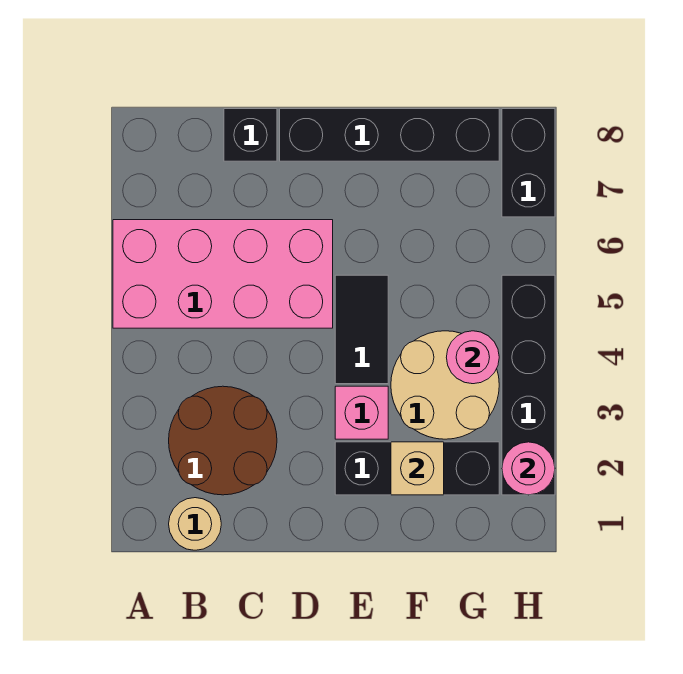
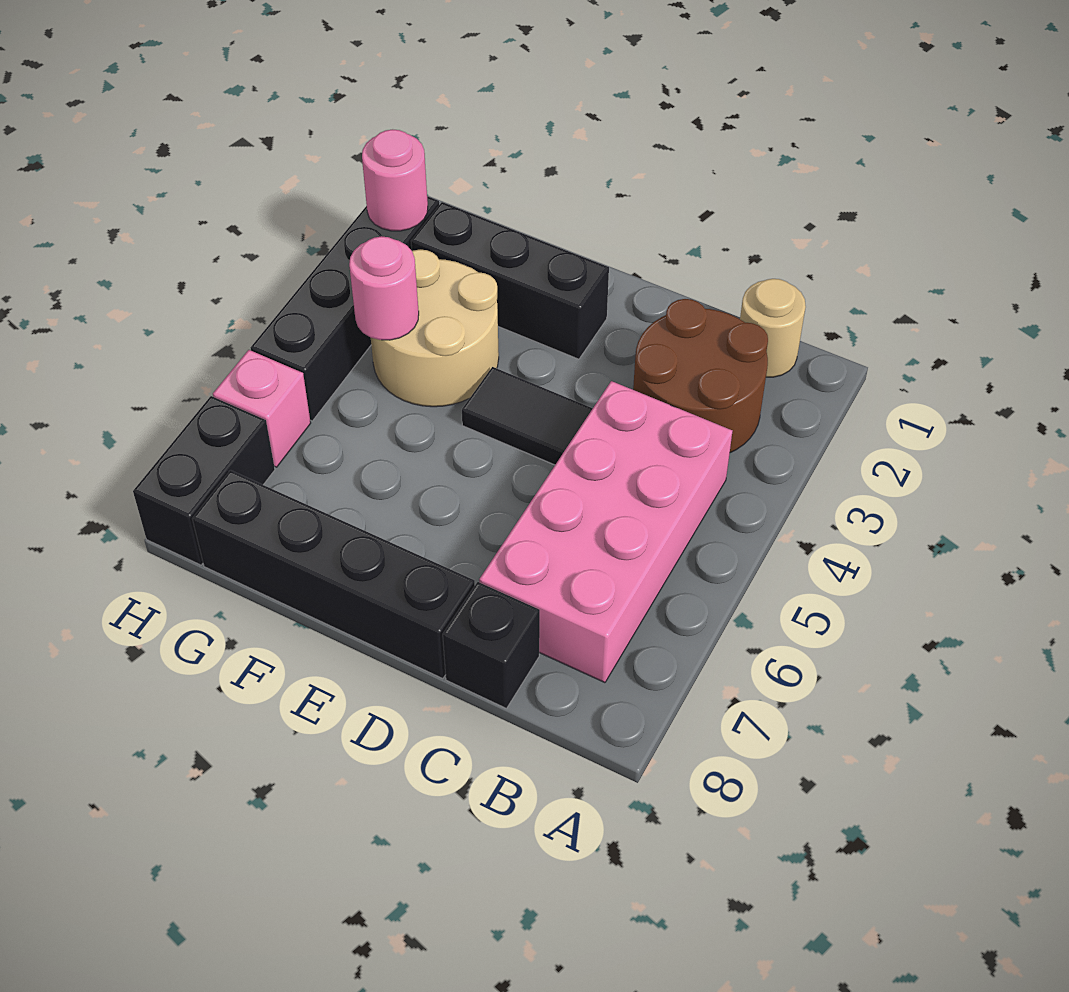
pink brick A5:D6 level 1 -> pink brick B4:C7 level 1
pink brick E3 level 1 -> pink brick H6 level 1
black tile E4:E5 level 1 -> black tile D4:E4 level 1
tan brick F2 level 2 -> none

